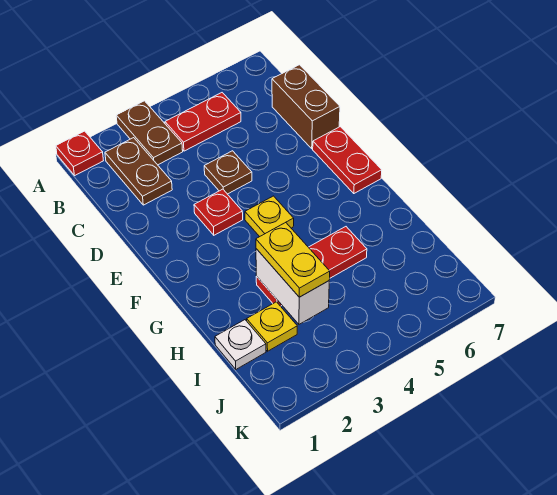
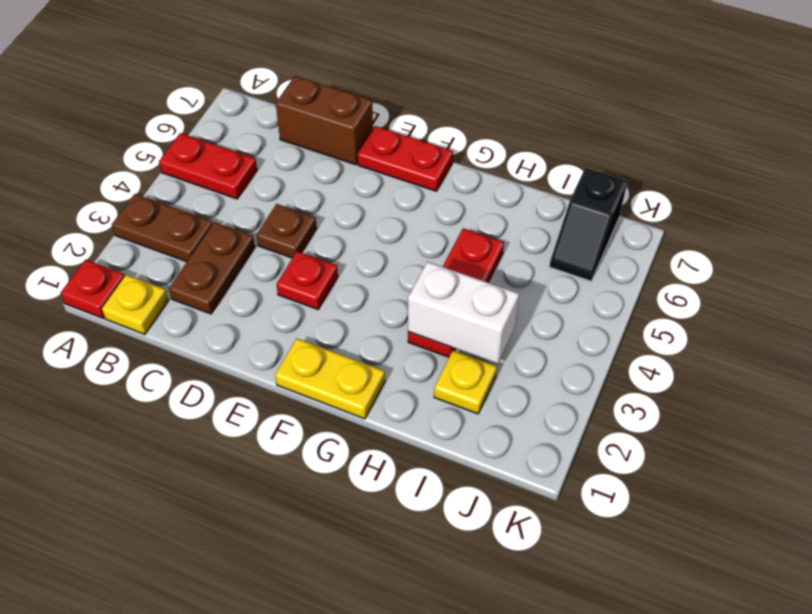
brown plate B2:C2 level 1 -> brown plate C2:C3 level 1
red plate B4:B5 level 1 -> red plate A5:B5 level 1
yellow plate F4 level 1 -> yellow plate B1 level 1
yellow plate H3:I3 level 3 -> yellow plate F1:G1 level 1
white plate I1 level 1 -> none
none -> black slope J6:J7 level 1 top 7

